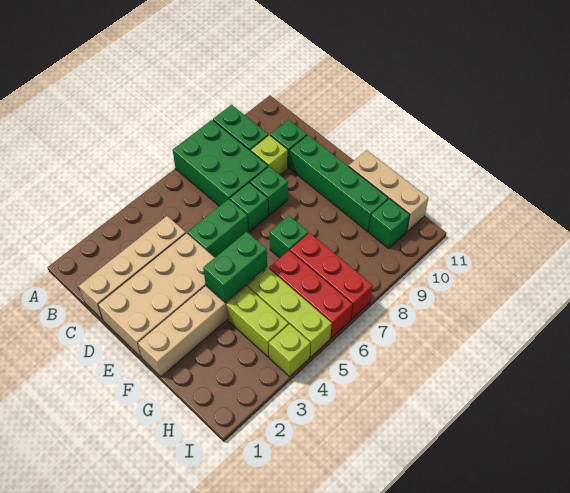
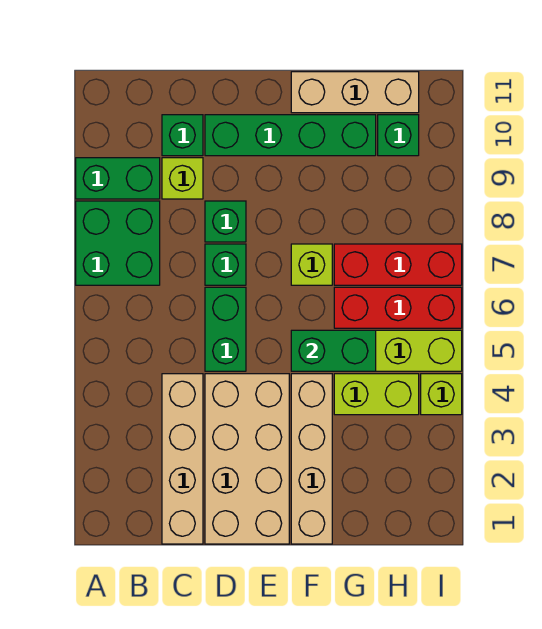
green brick A7:C8 level 1 -> green brick A7:B8 level 1
green brick F4:F5 level 2 -> green brick F5:G5 level 2
green brick F7 level 1 -> lime brick F7 level 1

